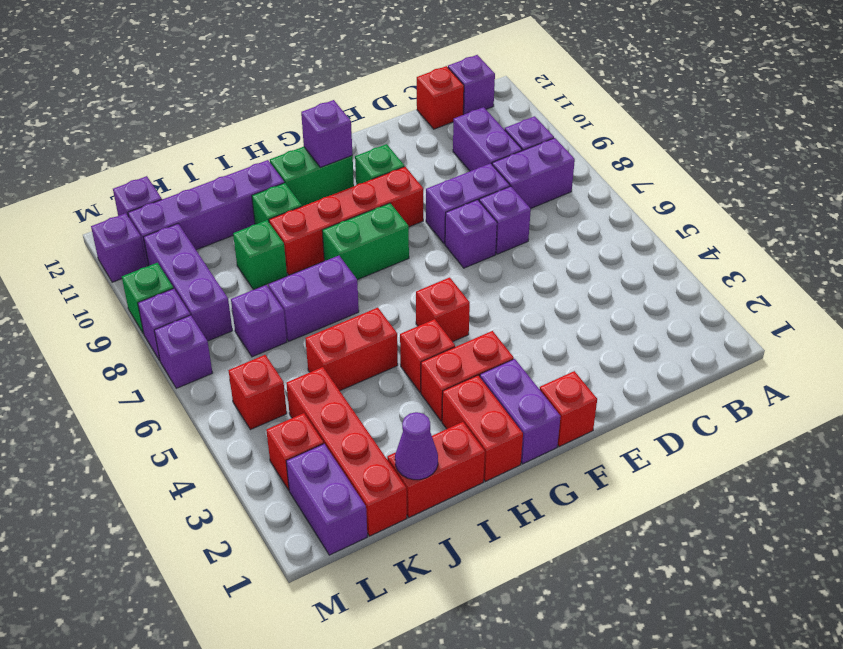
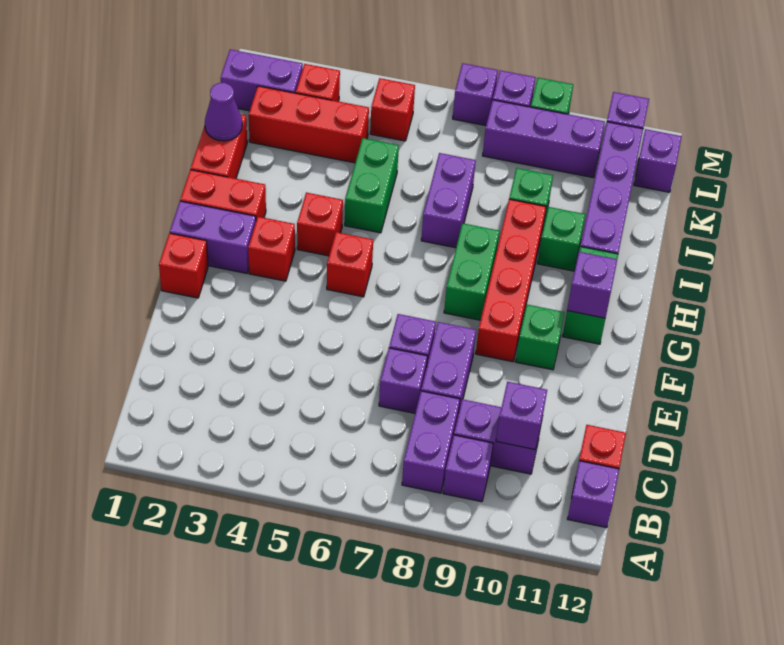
red brick G3:H3 level 1 -> red brick G3 level 1
red brick I5:J5 level 1 -> green brick I5:J5 level 1
red brick K1:K4 level 1 -> red brick K2:K4 level 1
purple brick K7 level 1 -> purple brick C10 level 2

